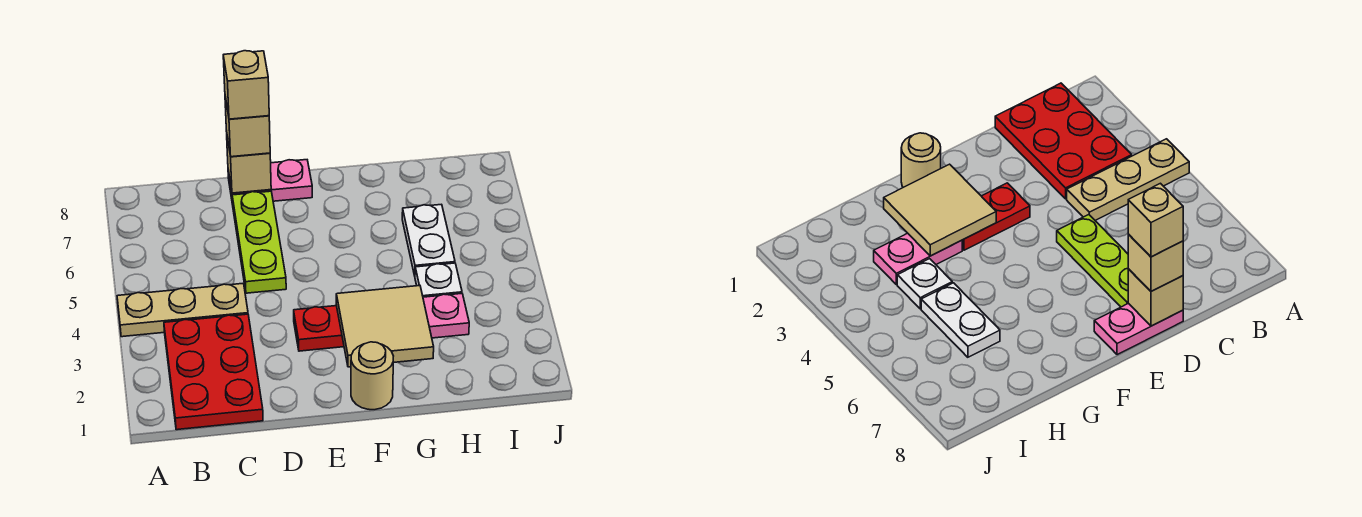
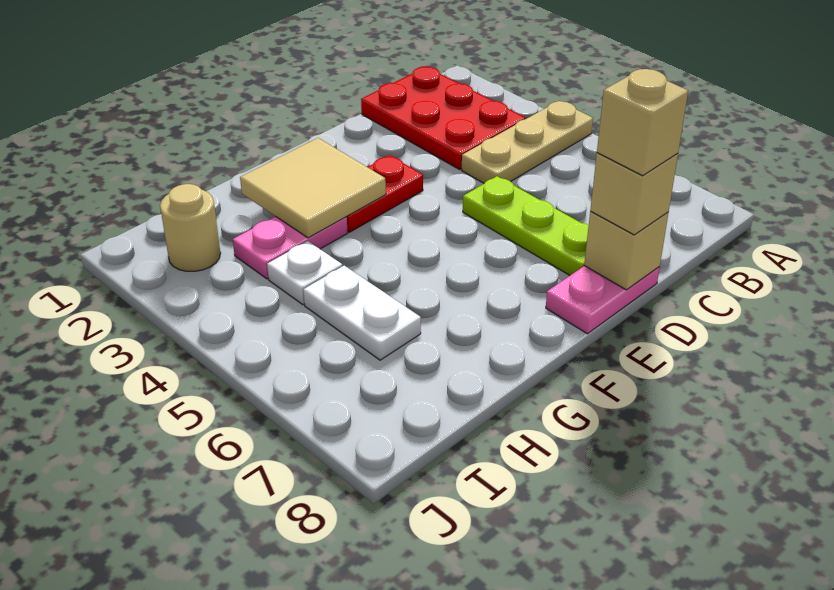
tan round brick F1 level 1 -> tan round brick I2 level 1

